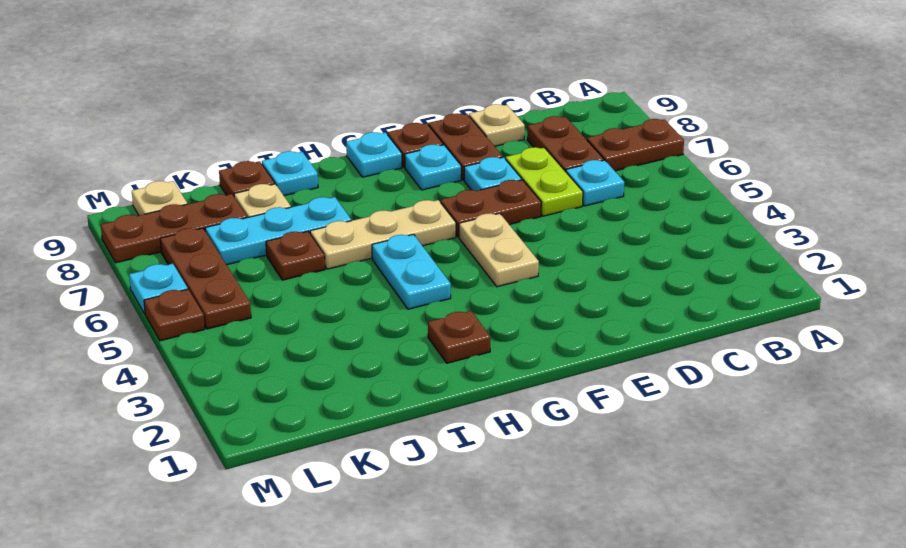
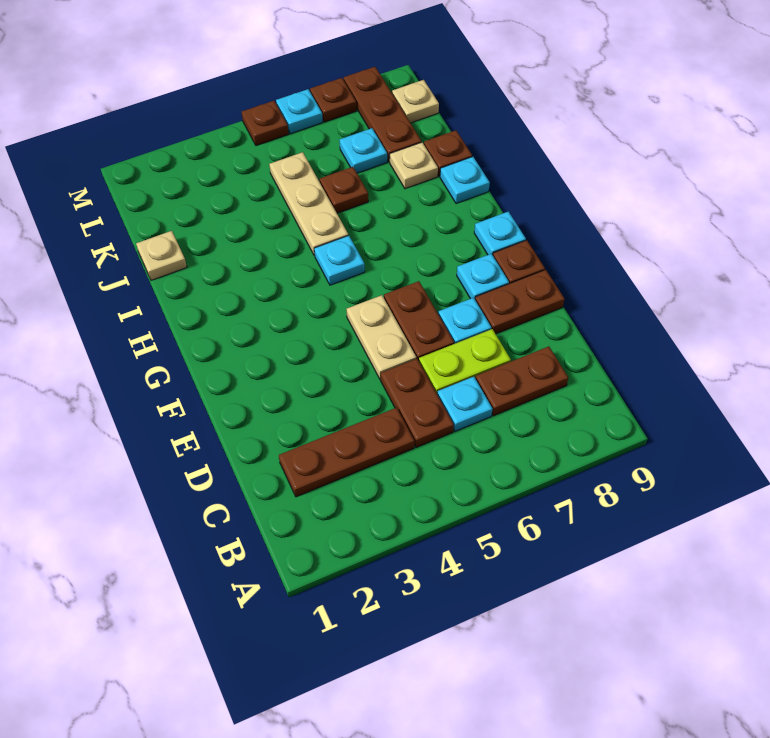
brown plate A7:B7 level 1 -> brown plate C5:D5 level 1
tan plate D9 level 1 -> tan plate J1 level 1
tan plate F4:F5 level 1 -> tan plate E5:F5 level 1
tan plate G6:I6 level 1 -> tan plate I5:K5 level 1
brown plate H2 level 1 -> brown plate M7 level 1
cyan plate H4:H5 level 1 -> cyan plate H5 level 1
cyan plate I7:K7 level 1 -> cyan plate K7 level 1
brown plate L5:L7 level 1 -> brown plate C2:C4 level 1

